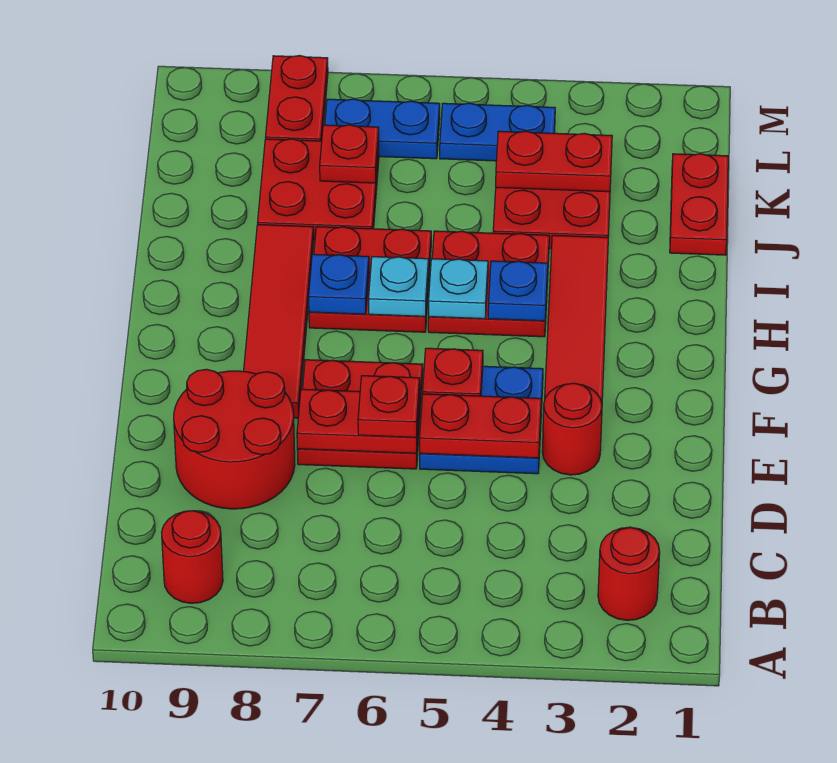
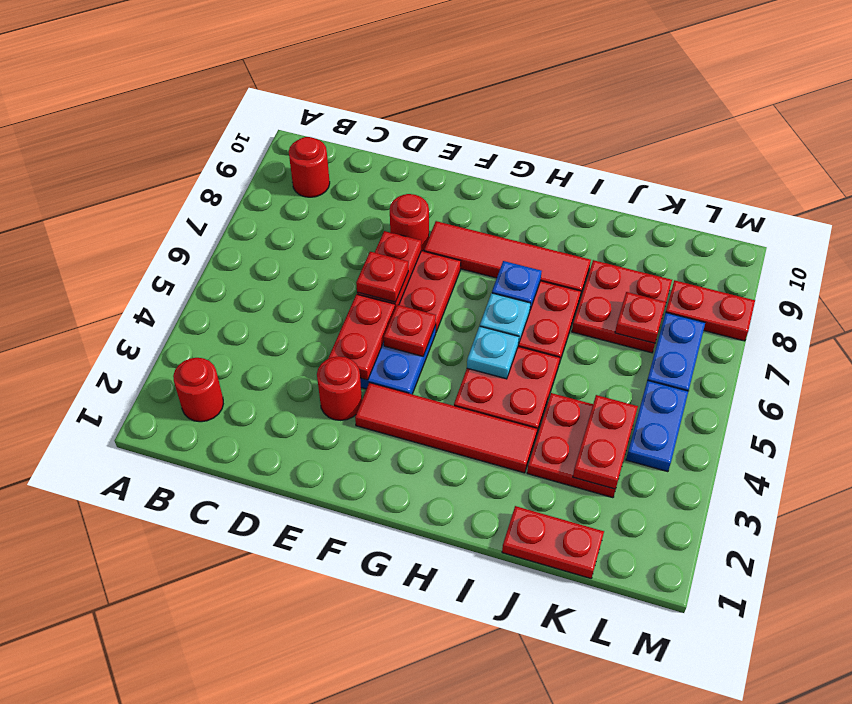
red round brick D8:E9 level 1 -> red round brick E8 level 1
blue plate H4 level 2 -> none

